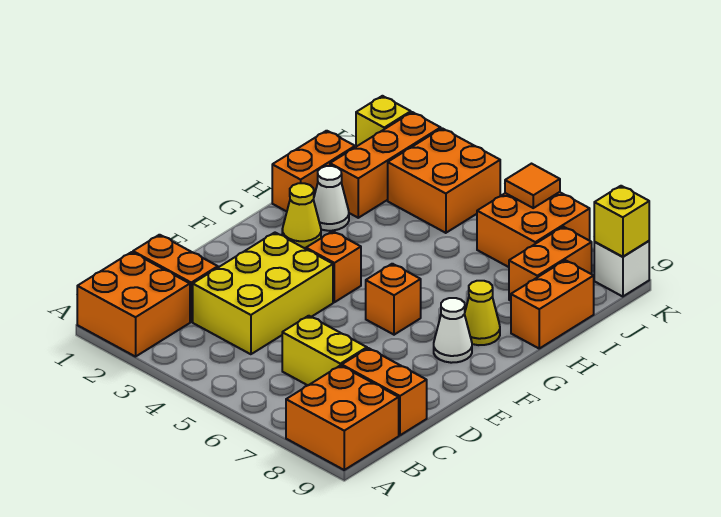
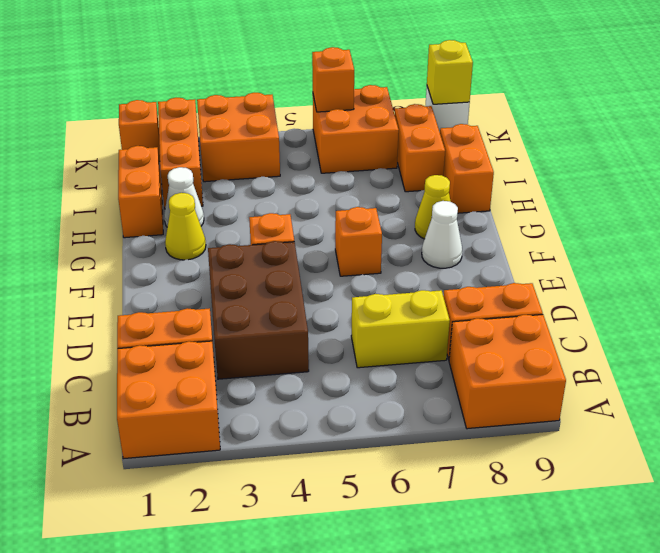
yellow brick C3:E4 level 1 -> brown brick C3:E4 level 1
yellow brick K1 level 1 -> orange brick K1 level 1
orange tile K6 level 2 -> orange brick K6 level 2

